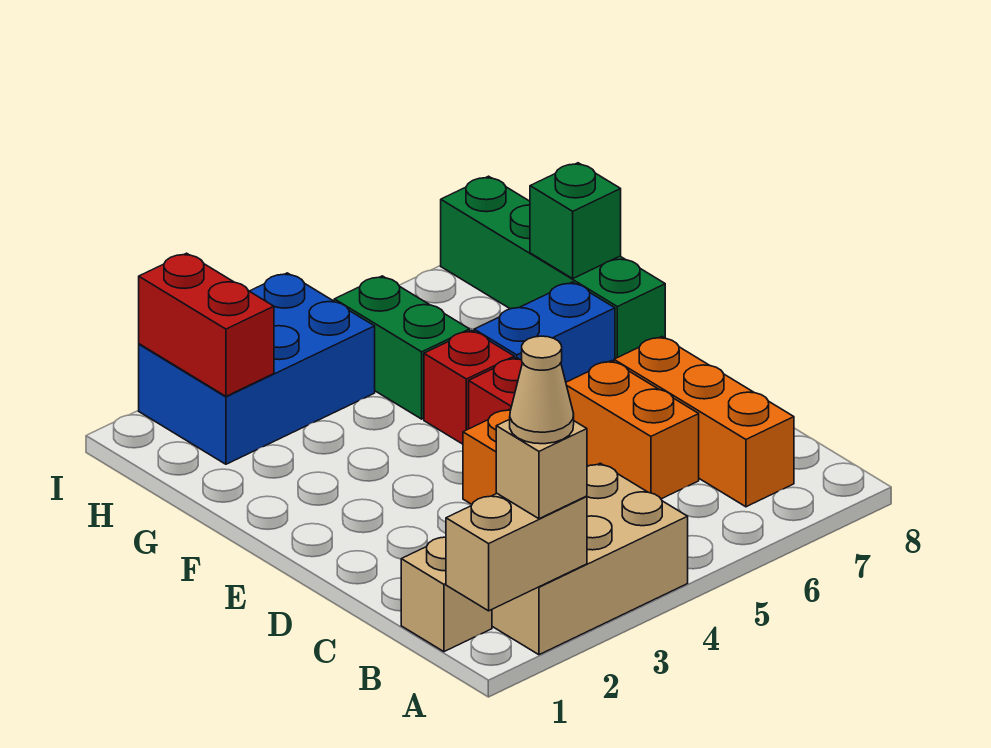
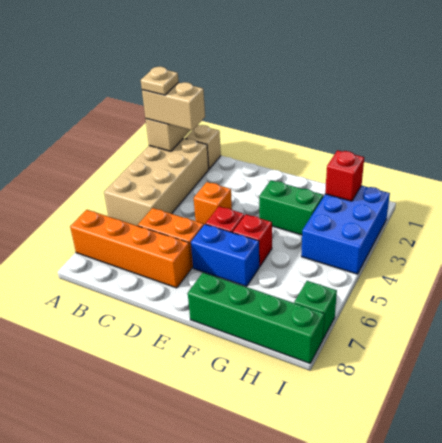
tan brick A2:B4 level 1 -> tan brick A2:B5 level 1
tan brick A2 level 3 -> tan brick A2:B2 level 3
tan cone A2 level 4 -> tan plate A2 level 4
orange brick B7:D7 level 1 -> orange brick A7:D7 level 1
blue brick F6:F7 level 1 -> blue brick E6:F6 level 1
green brick G5:H5 level 1 -> green brick F3:G3 level 1
green brick G8 level 2 -> green brick I7 level 1
red brick H2:I2 level 2 -> red brick H2 level 2

